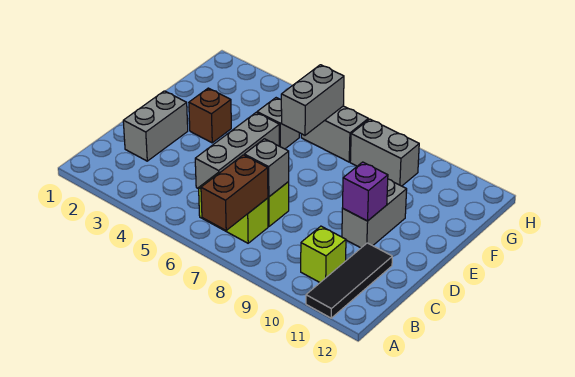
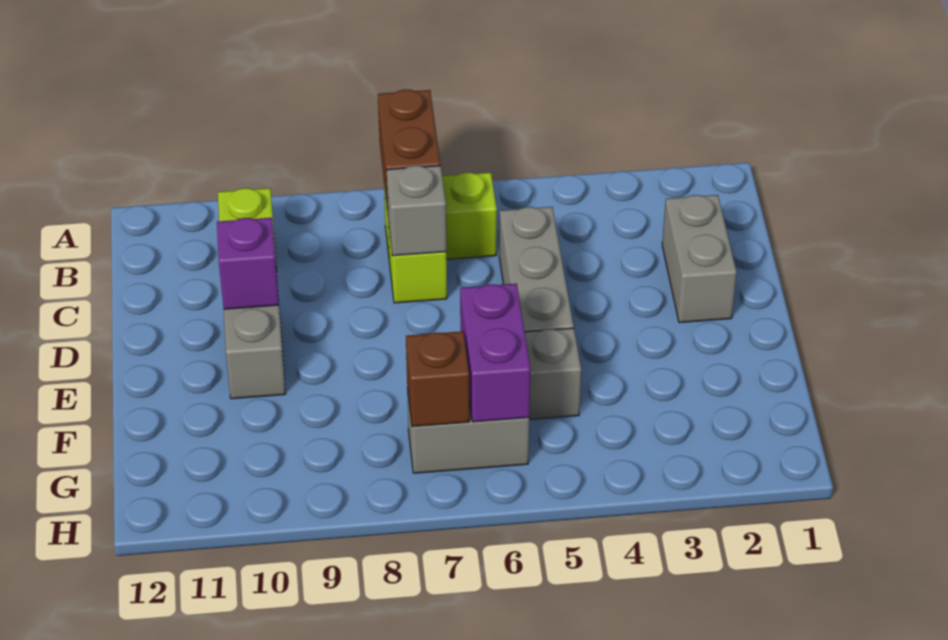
black tile A11:C11 level 1 -> none
brown brick E3 level 1 -> brown brick G7 level 2
grey brick F6:G6 level 2 -> purple brick F6:G6 level 2
grey brick G8:G9 level 1 -> none

